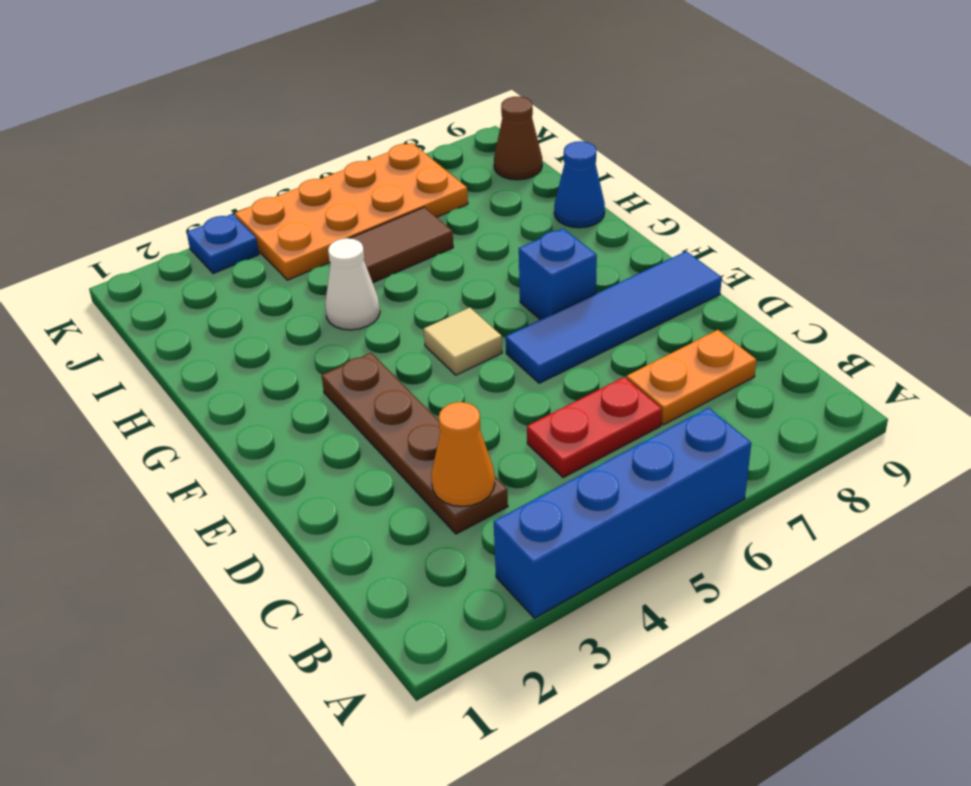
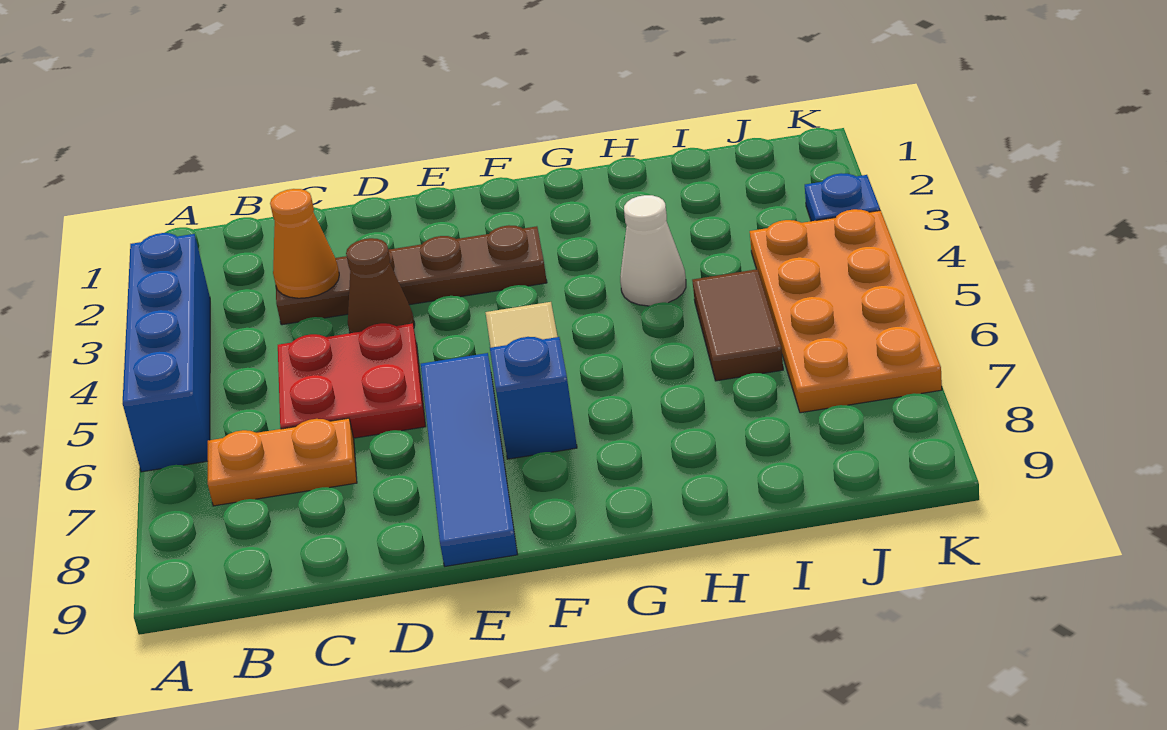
red plate C5:C6 level 1 -> red plate C5:D6 level 1
orange plate C7:C8 level 1 -> orange plate B7:C7 level 1
blue cone H9 level 1 -> none
brown cone J9 level 1 -> brown cone D4 level 1

